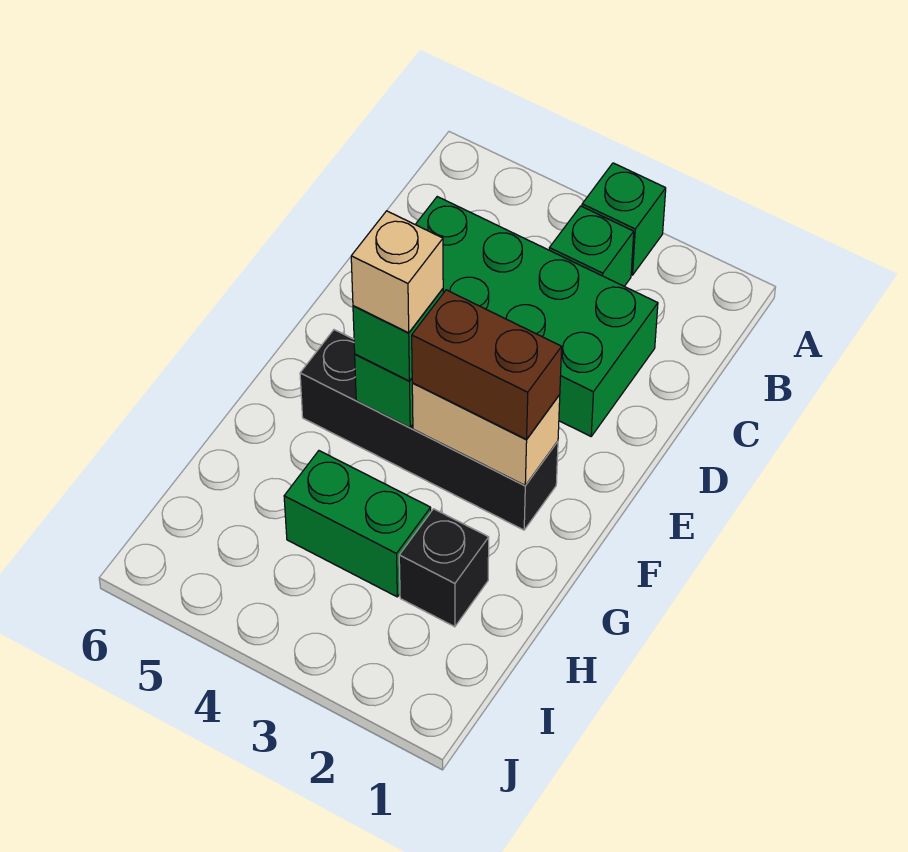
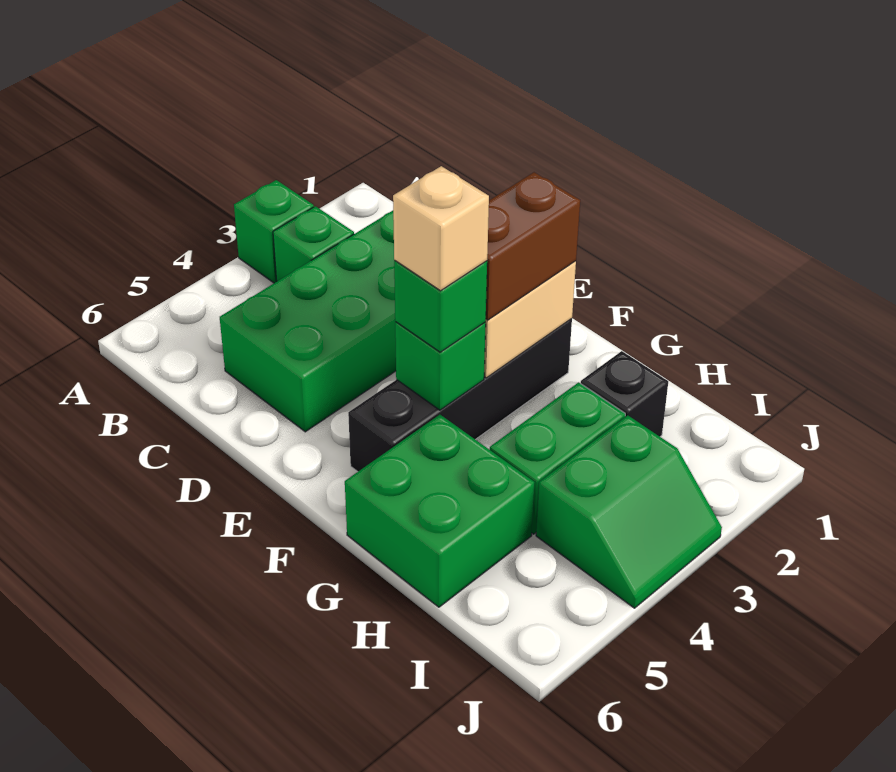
none -> green brick G5:H6 level 1
none -> green slope I3:J4 level 1 top I

